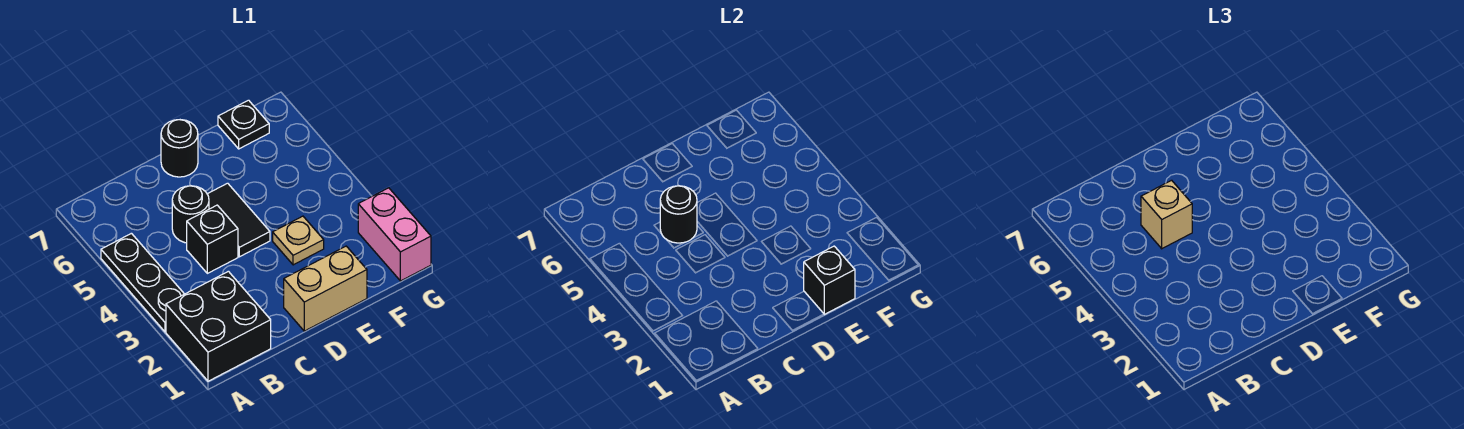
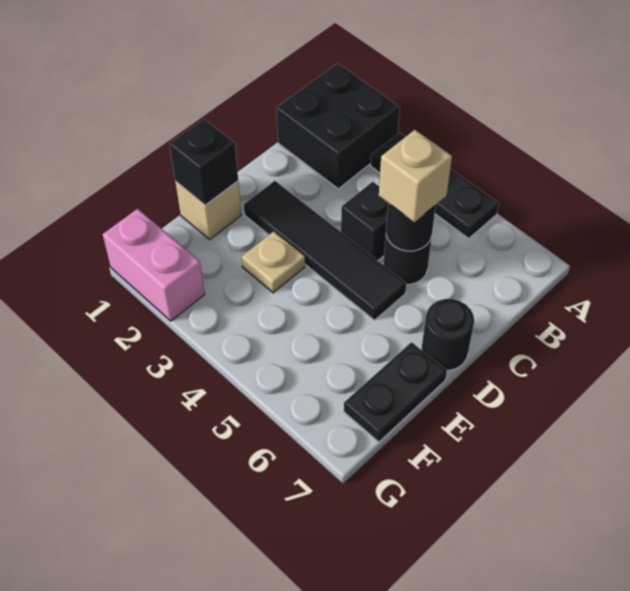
tan brick D1:E1 level 1 -> tan brick E1 level 1
black tile D4:D5 level 1 -> black tile D2:D5 level 1
black plate F7 level 1 -> black plate E7:F7 level 1

